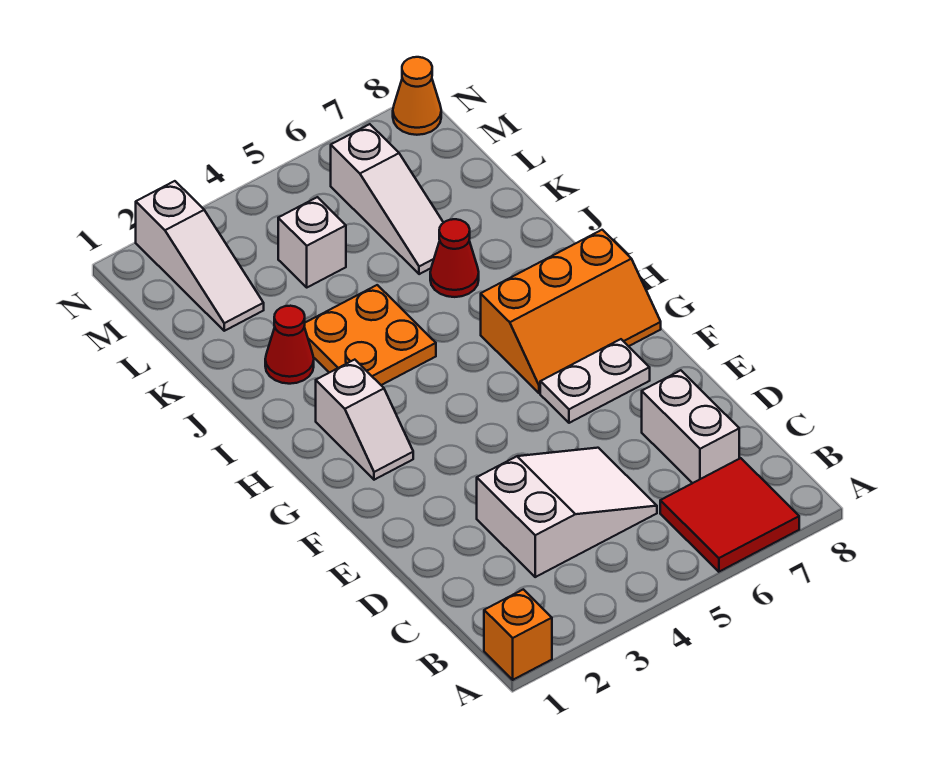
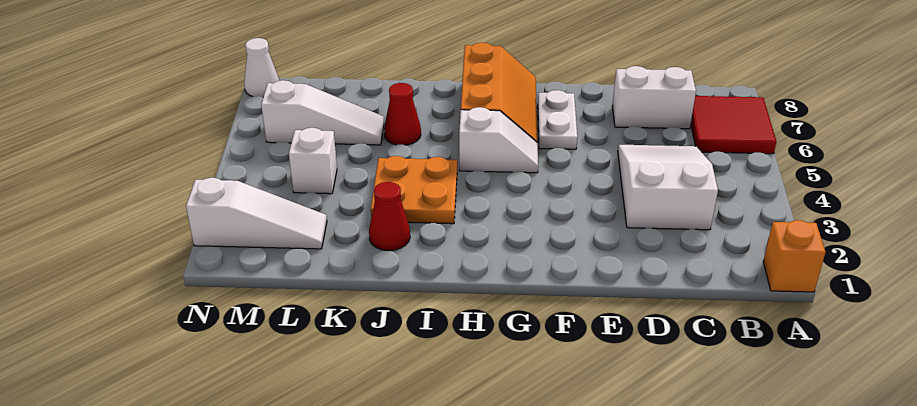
white slope G2:H2 level 1 top H -> white slope G5:H5 level 1 top H
orange cone N8 level 1 -> white cone N8 level 1

